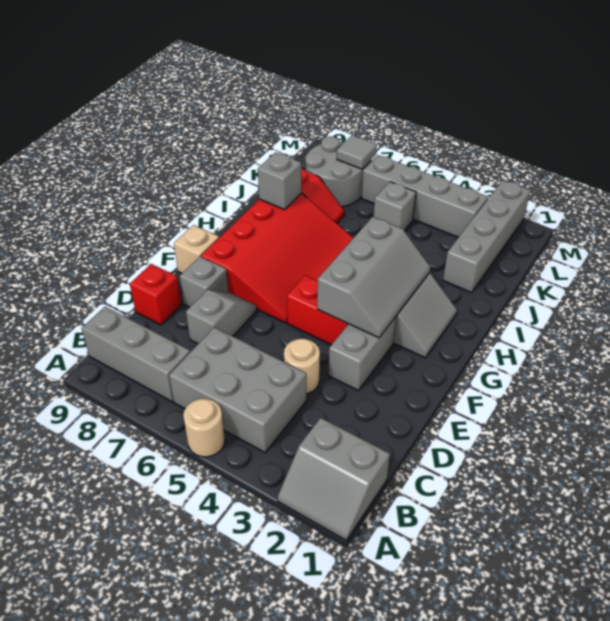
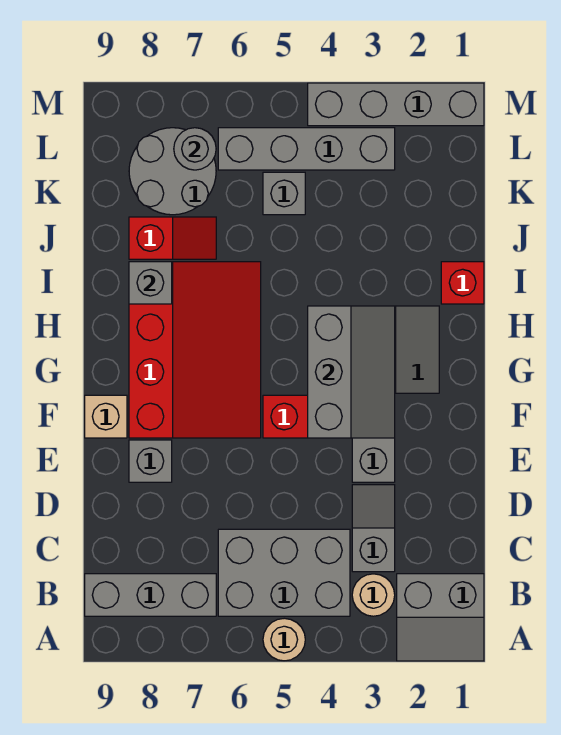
tan round brick D4 level 1 -> tan round brick B3 level 1
grey slope D7:E7 level 1 top D -> grey slope C3:D3 level 1 top C
red brick D9 level 1 -> red brick I1 level 1
grey brick J2:M2 level 1 -> grey brick M1:M4 level 1
grey tile L7 level 2 -> grey round brick L7 level 2

